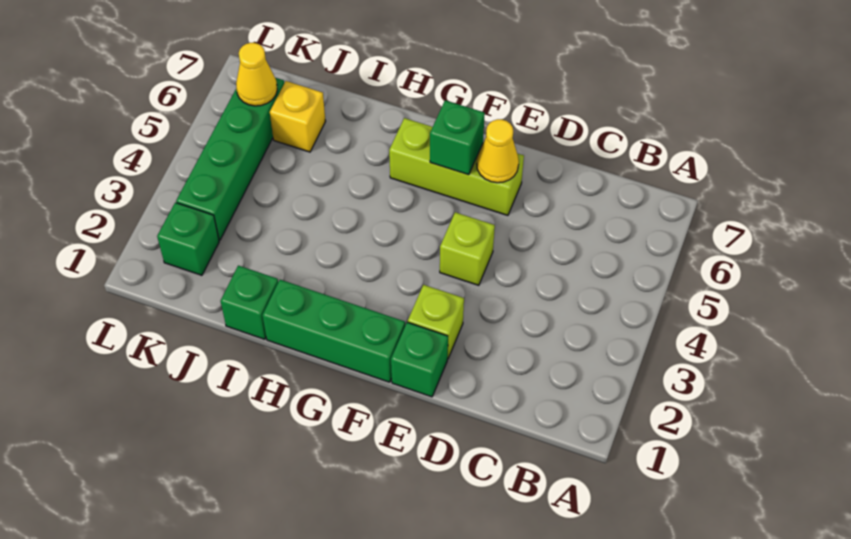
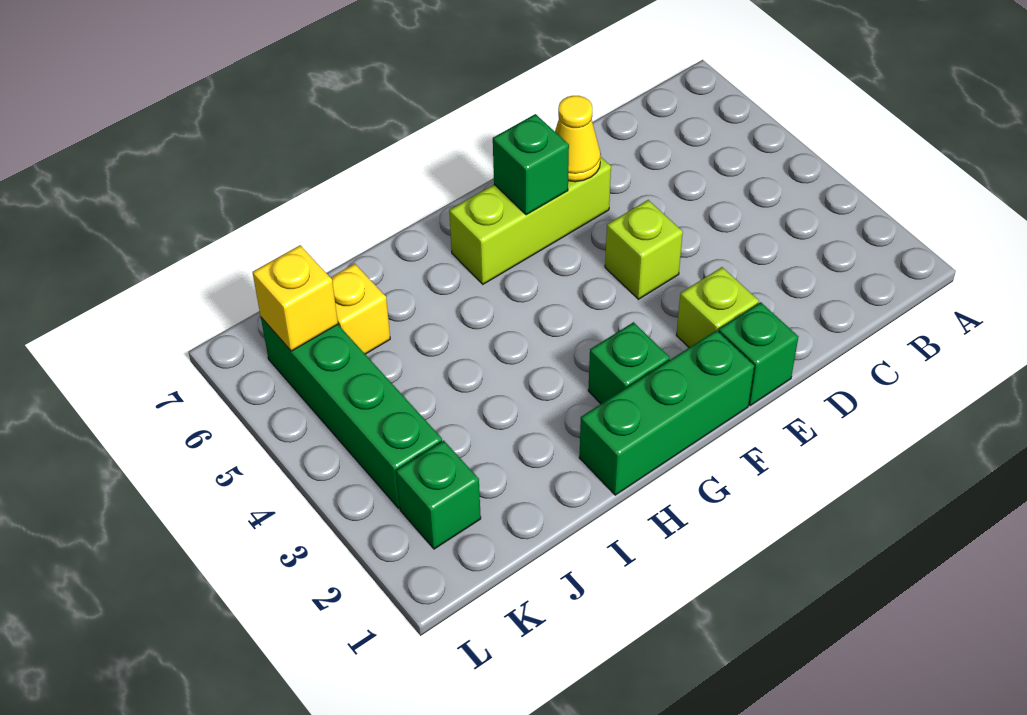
green brick I1 level 1 -> green brick G2 level 1
yellow cone K6 level 2 -> yellow brick K6 level 2

